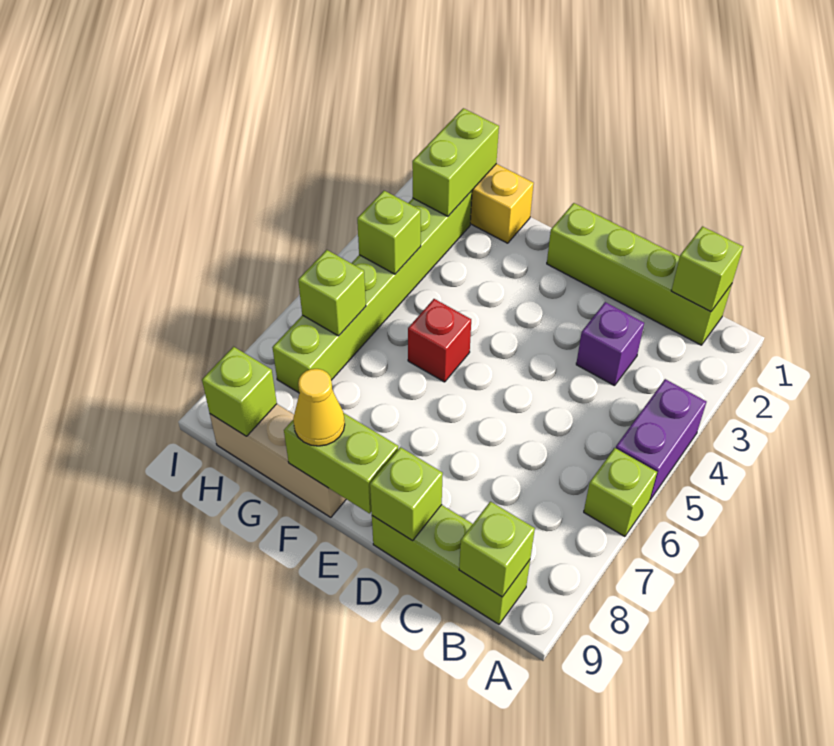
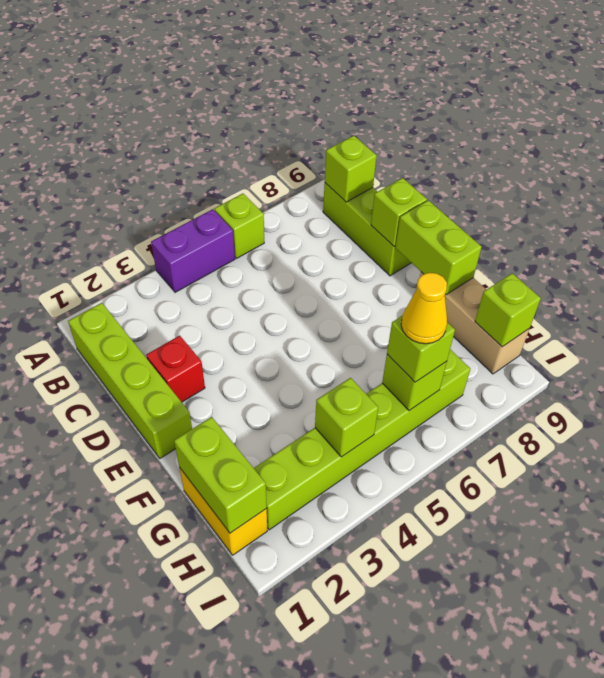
lime brick B1 level 2 -> lime brick H6 level 3
purple brick C3 level 1 -> none
red brick F5 level 1 -> red brick D2 level 1
yellow cone F9 level 3 -> yellow cone H6 level 4
lime brick H1:H2 level 2 -> lime brick G1:H1 level 2

